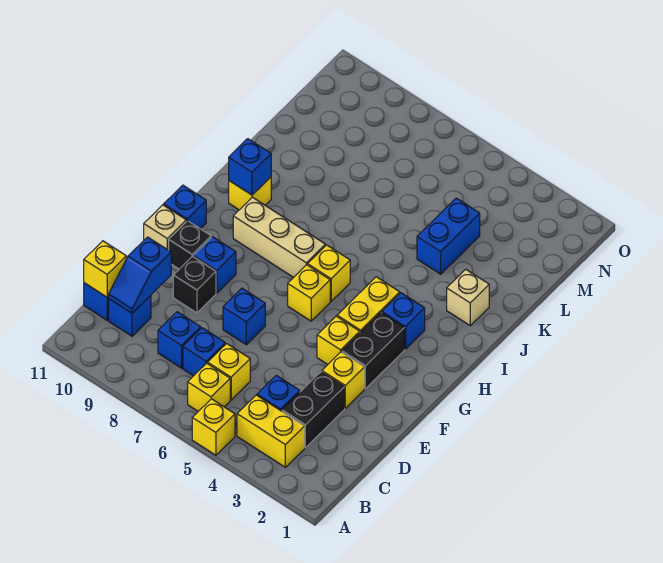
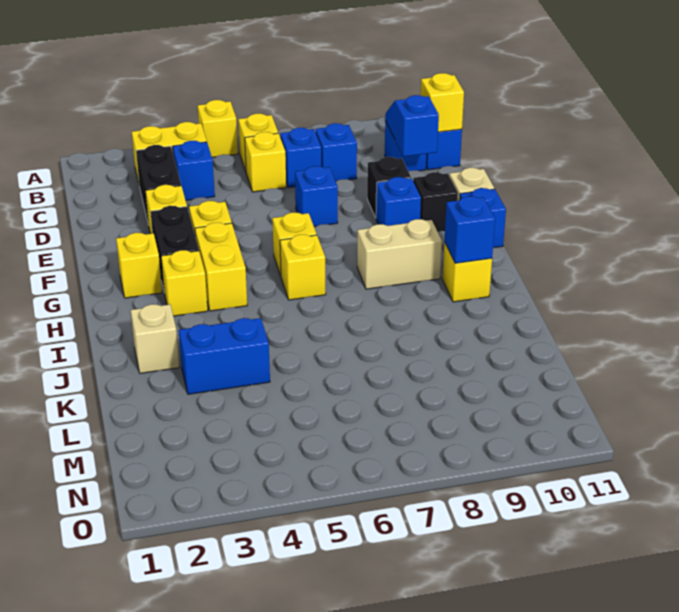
none -> yellow brick G2 level 1
blue brick H3 level 1 -> yellow brick H3 level 1
tan brick H7:H9 level 1 -> tan brick H8:H9 level 1
blue brick K4:L4 level 1 -> blue brick K3:K4 level 1

